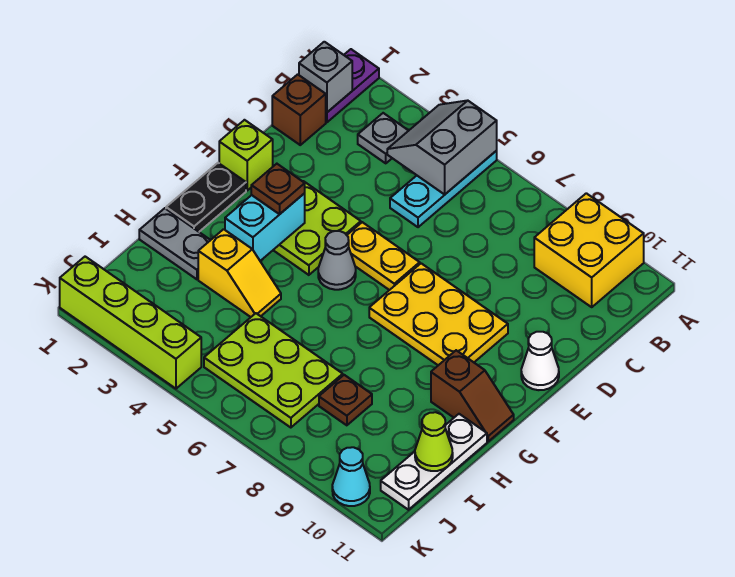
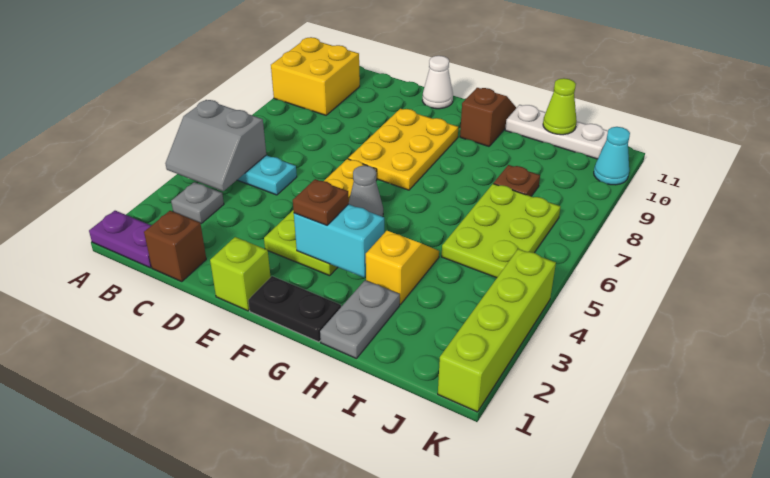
grey brick B1 level 2 -> none

